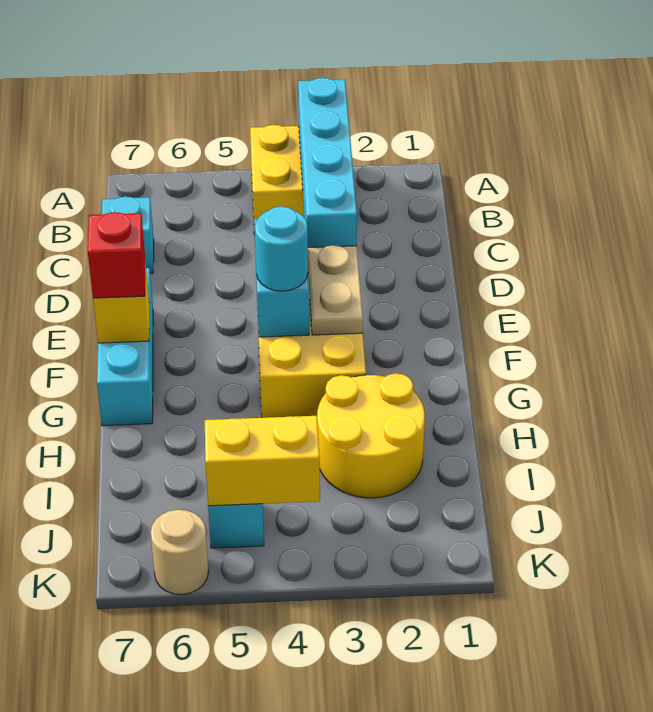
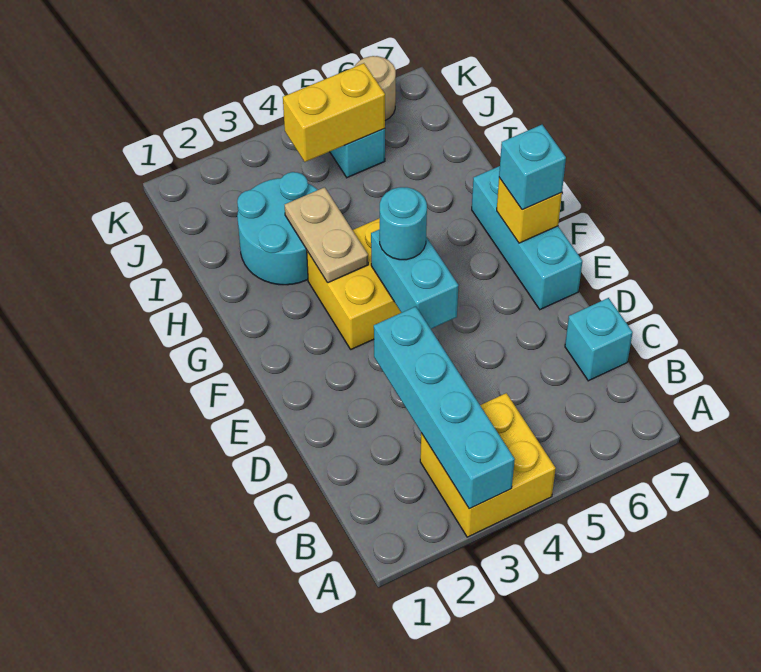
tan plate E3:F3 level 2 -> tan plate G3:H3 level 2
red brick F7 level 3 -> cyan brick F7 level 3
yellow round brick H2:I3 level 1 -> cyan round brick H2:I3 level 1

